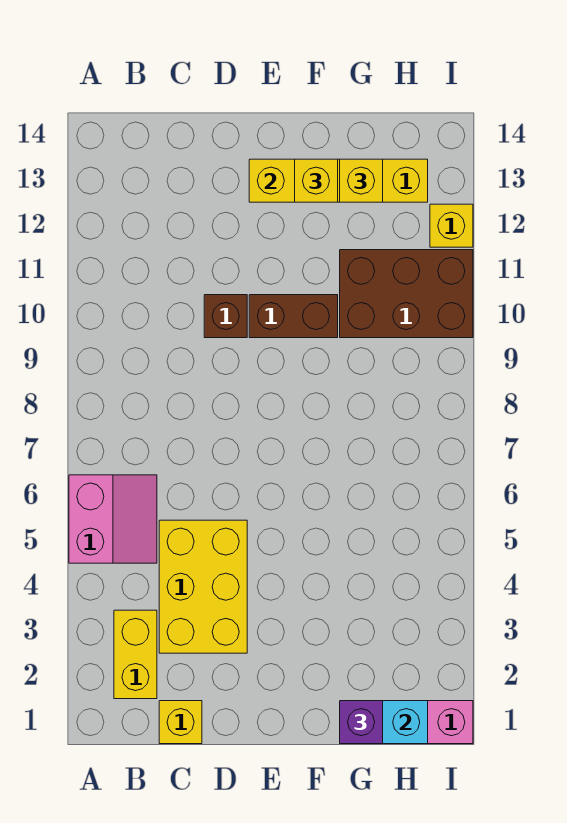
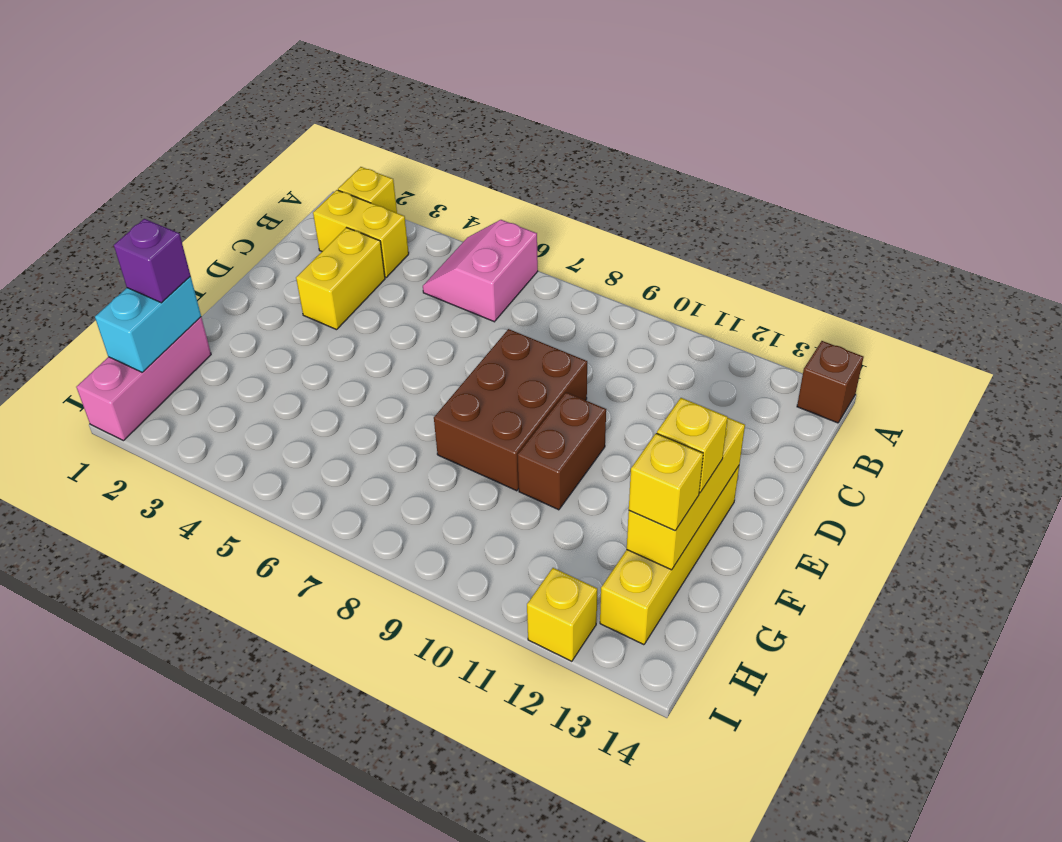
pink slope A5:B6 level 1 top A -> pink slope A5:B6 level 1 top 6
yellow brick C1 level 1 -> yellow brick A2 level 1
yellow brick C3:D5 level 1 -> yellow brick C3:D3 level 1
brown brick D10 level 1 -> brown brick A14 level 1
brown brick G10:I11 level 1 -> brown brick D8:F9 level 1

